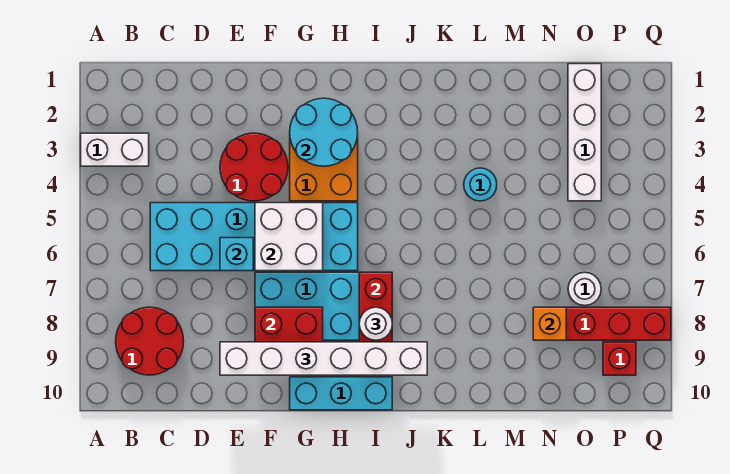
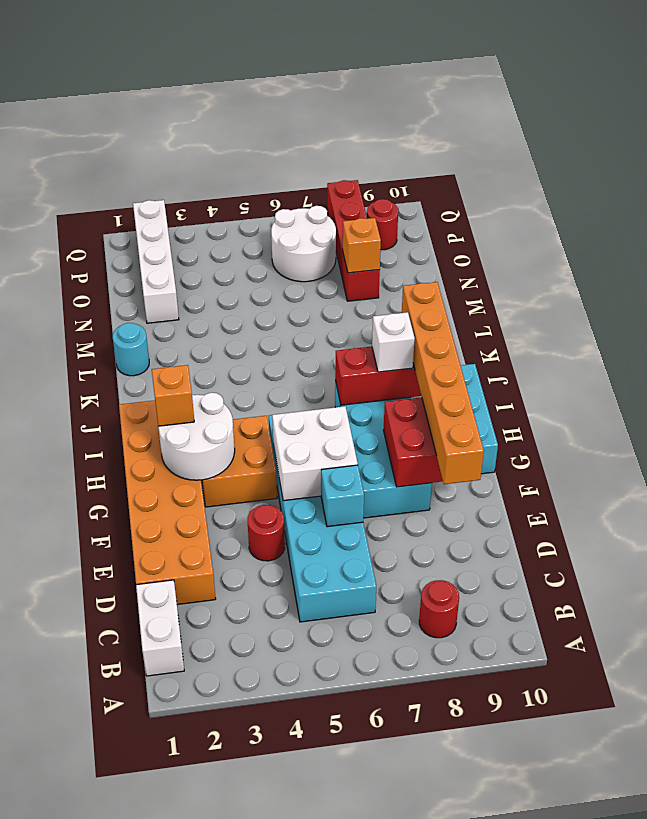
white brick A3:B3 level 1 -> white brick B1:C1 level 1
red round brick B8:C9 level 1 -> red round brick B8 level 1
none -> orange brick D1:I2 level 1
red round brick E3:F4 level 1 -> red round brick E4 level 1
white brick E9:J9 level 3 -> orange brick E9:J9 level 3
cyan round brick G2:H3 level 2 -> white round brick G2:H3 level 2
none -> orange brick H2 level 3
white round brick I8 level 3 -> white brick I8 level 3
cyan round brick L4 level 1 -> cyan round brick L1 level 1
white brick O1:O4 level 1 -> white brick N2:Q2 level 1
white round brick O7 level 1 -> white round brick O6:P7 level 1
red brick P9 level 1 -> red round brick P9 level 1

